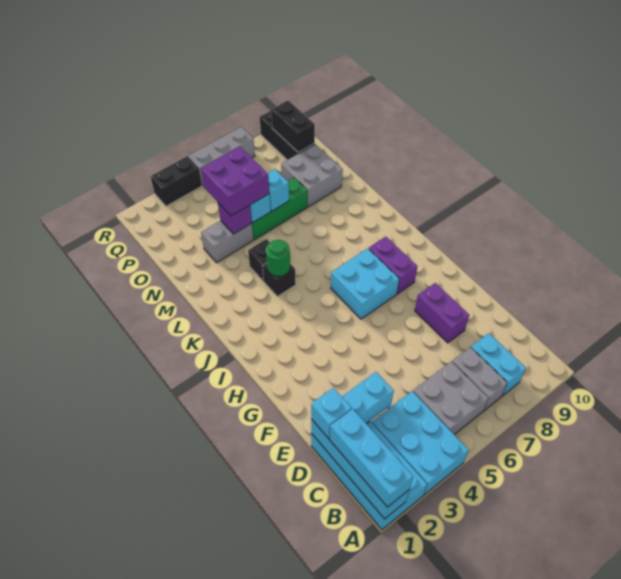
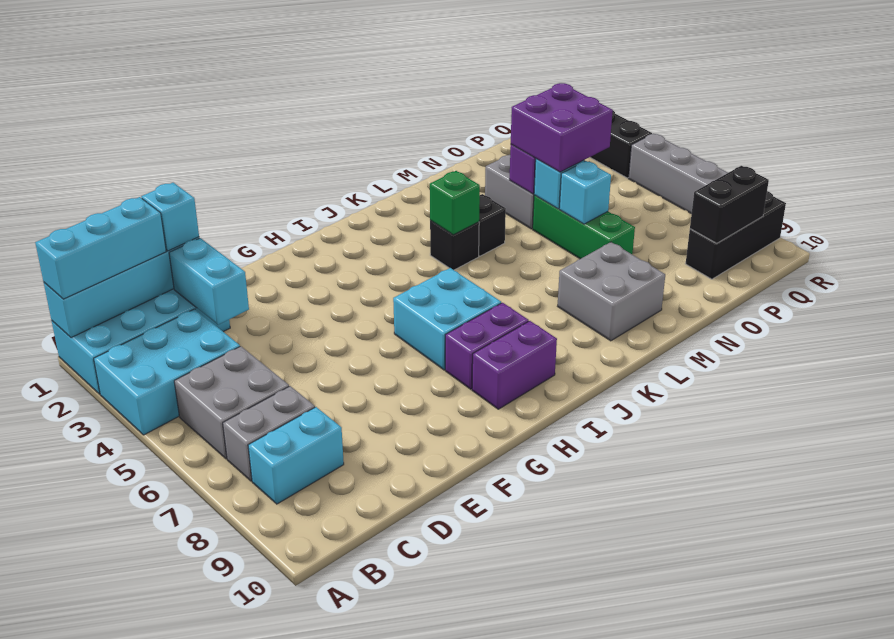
purple brick E8:F8 level 1 -> purple brick H9:I9 level 1
green round brick K4 level 2 -> green brick K4 level 2
grey brick N8:O9 level 1 -> grey brick L8:M9 level 1

